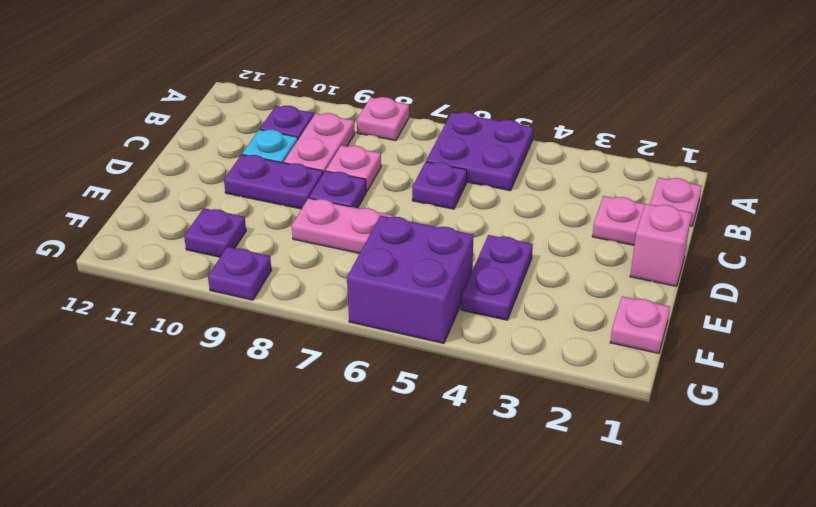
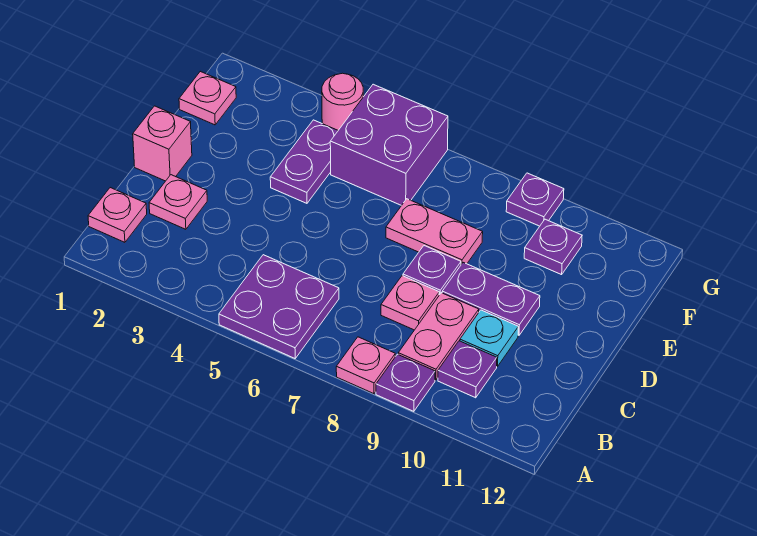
purple plate C6 level 1 -> purple plate A9 level 1
none -> pink round brick G4 level 1

